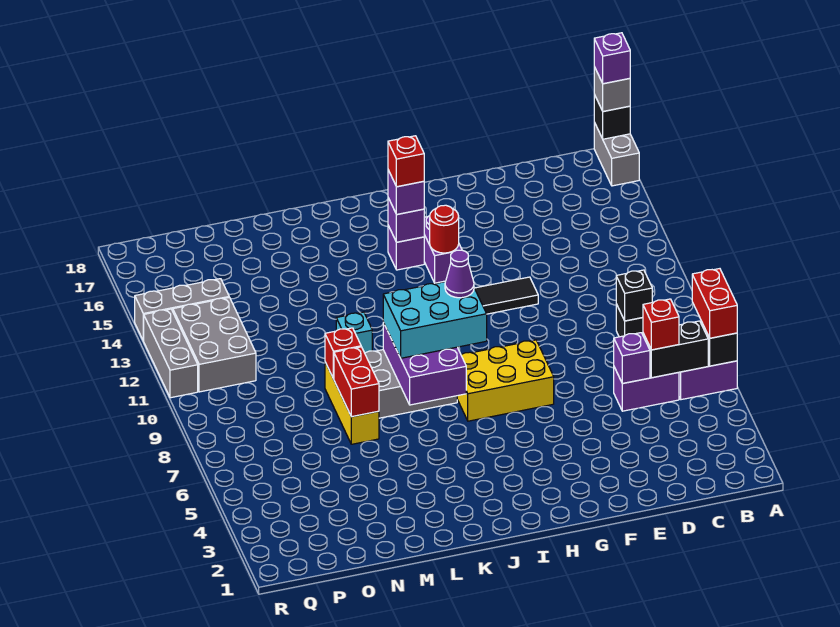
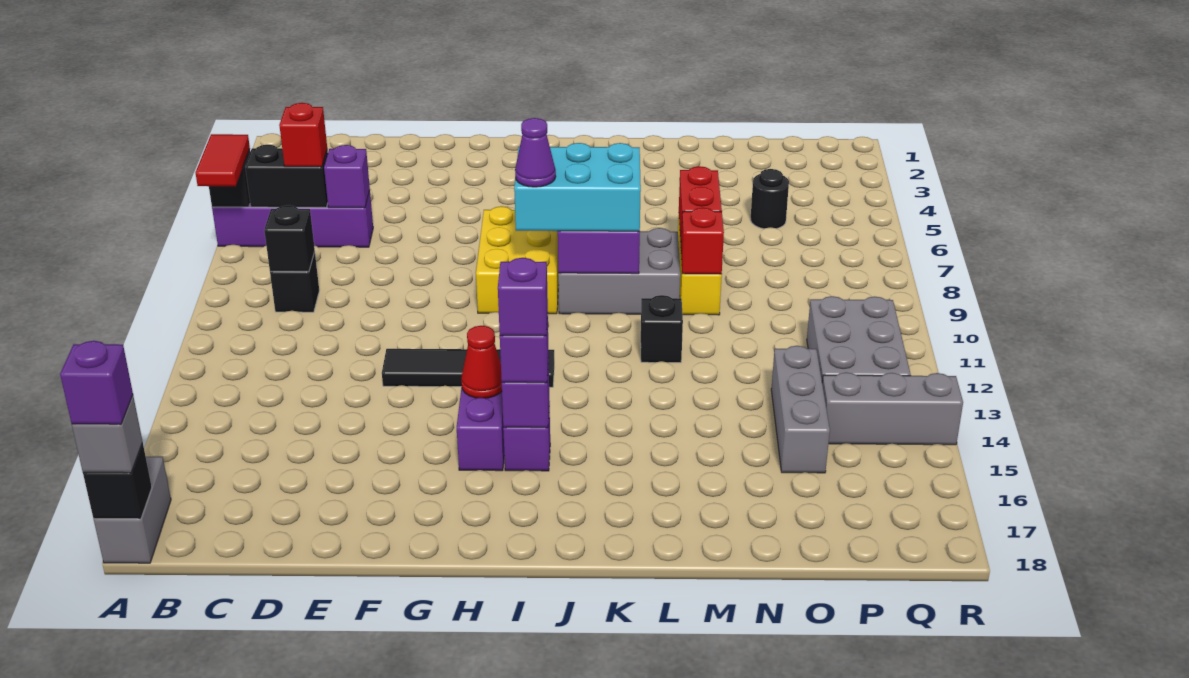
red brick A6:A7 level 3 -> red tile A6:A7 level 3
yellow brick G7:I8 level 1 -> yellow brick H7:I9 level 1
red round brick H14 level 2 -> red cone H14 level 2
red brick I15 level 4 -> purple brick I15 level 4
cyan brick L11 level 1 -> black brick L11 level 1
none -> black round brick O5 level 1
grey brick R11:R13 level 1 -> grey brick O13:O15 level 1

